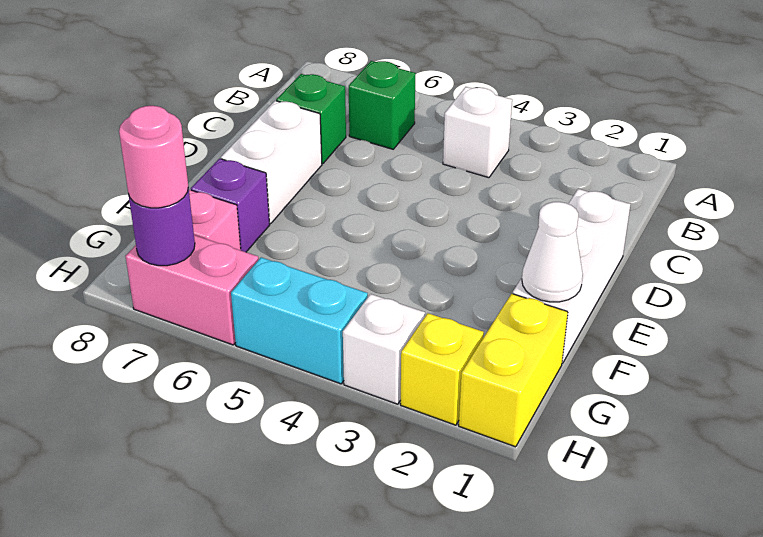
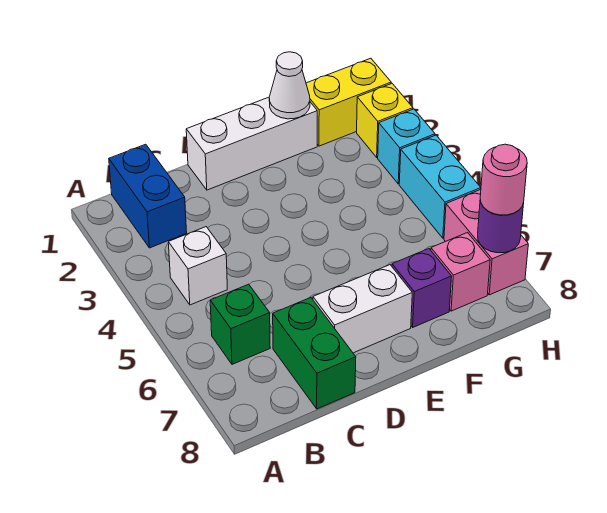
none -> blue brick B1:B2 level 1
green brick C7 level 1 -> green brick C7:C8 level 1
white brick H3 level 1 -> cyan brick H3 level 1

